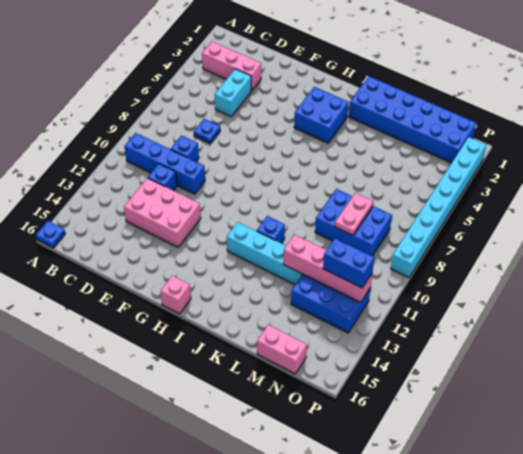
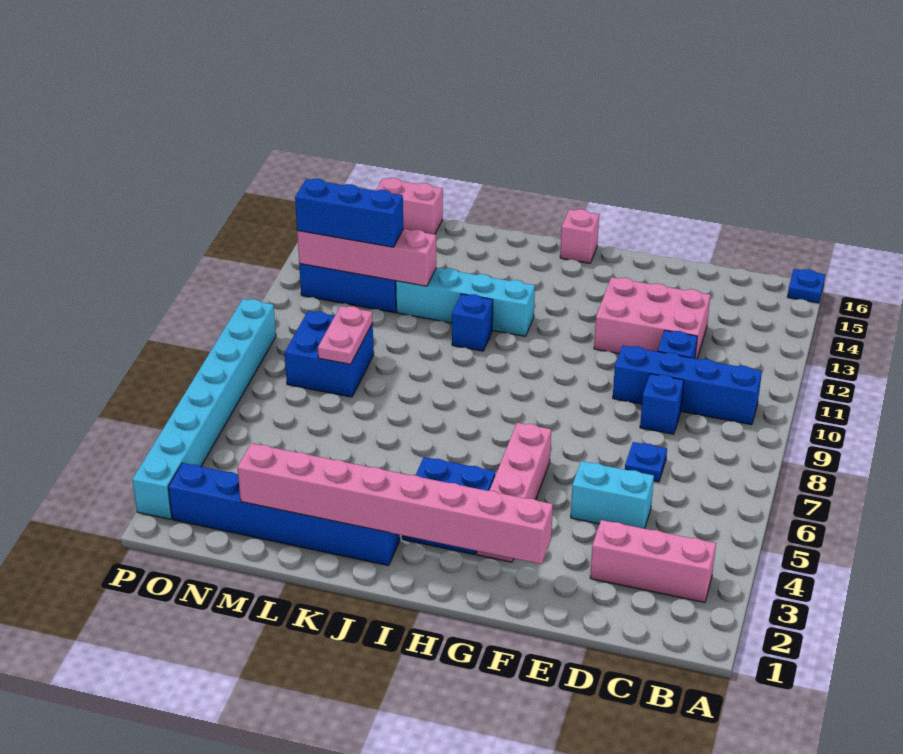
cyan brick D4:D5 level 1 -> cyan brick D5:E5 level 1
none -> pink brick F2:M2 level 2
none -> pink brick G3:G6 level 1
blue brick J1:O2 level 1 -> blue brick J2:O2 level 1
blue brick L8:N9 level 1 -> blue brick M8:N9 level 1
blue brick N12:O12 level 3 -> blue brick M12:O12 level 3

